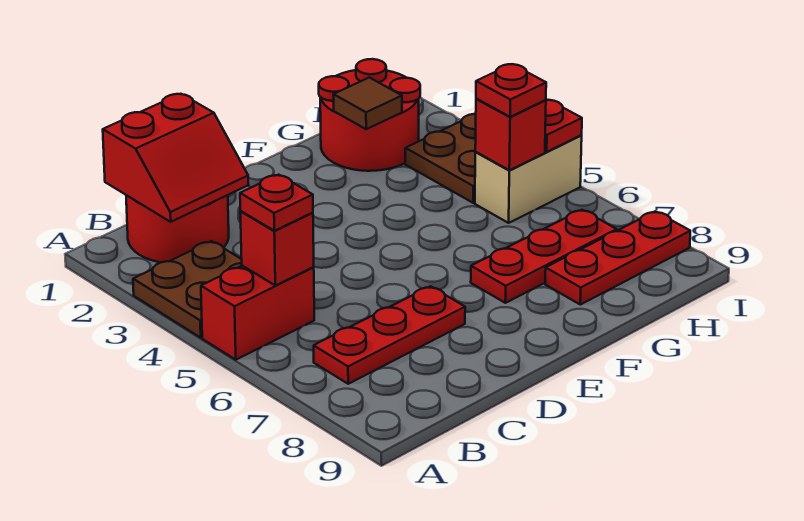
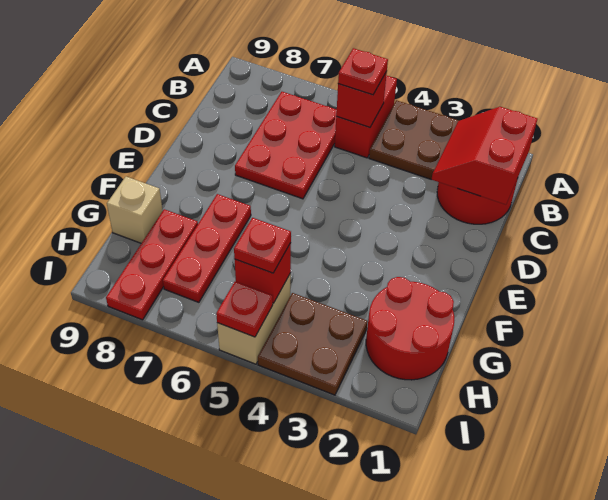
red plate B7:D7 level 1 -> red plate B6:D7 level 1
brown tile G2 level 2 -> none
none -> tan brick G9 level 1

